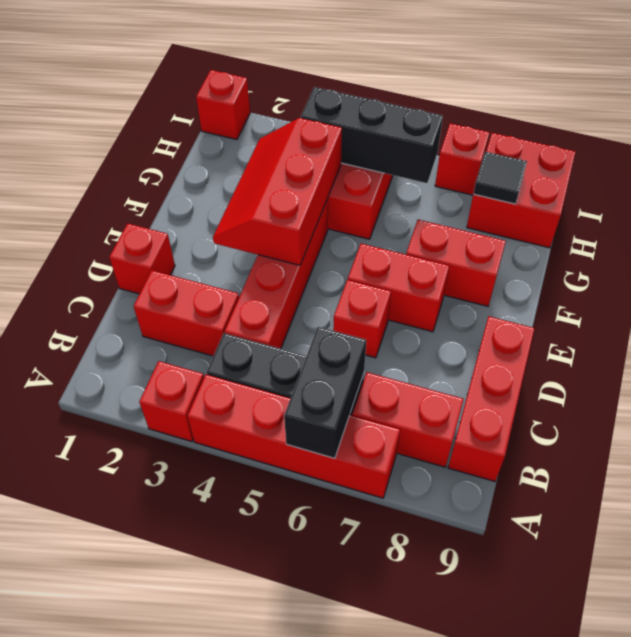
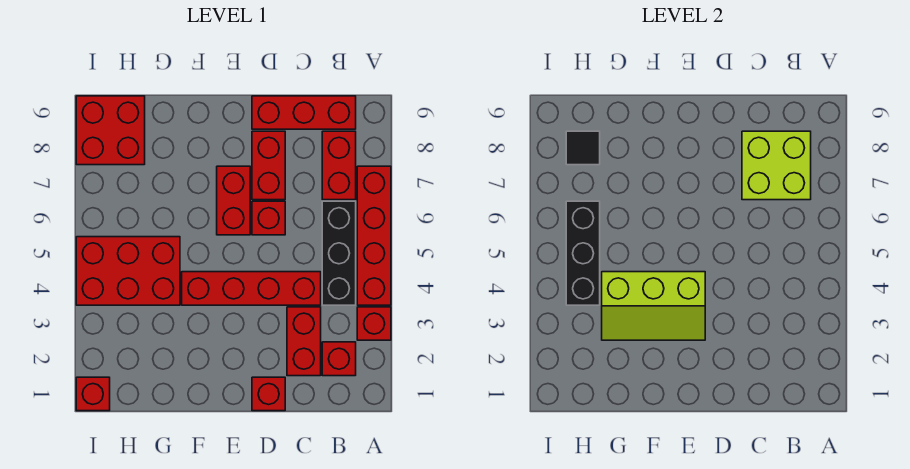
black brick A6:B6 level 2 -> none
none -> lime brick B7:C8 level 2
red slope E3:G4 level 2 top 4 -> lime slope E3:G4 level 2 top 4
red brick F7:F8 level 1 -> red brick D7:D8 level 1
red brick I7 level 1 -> red brick B2 level 1

